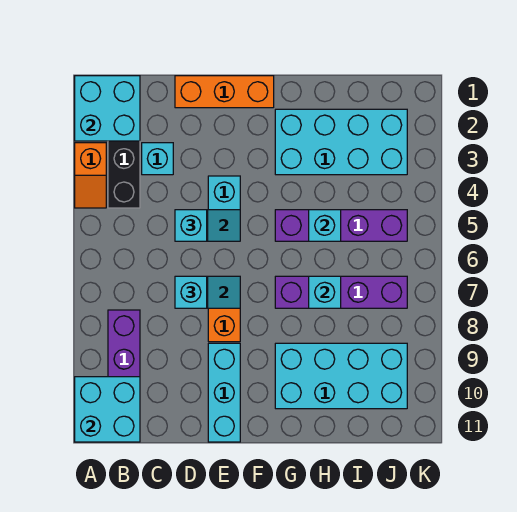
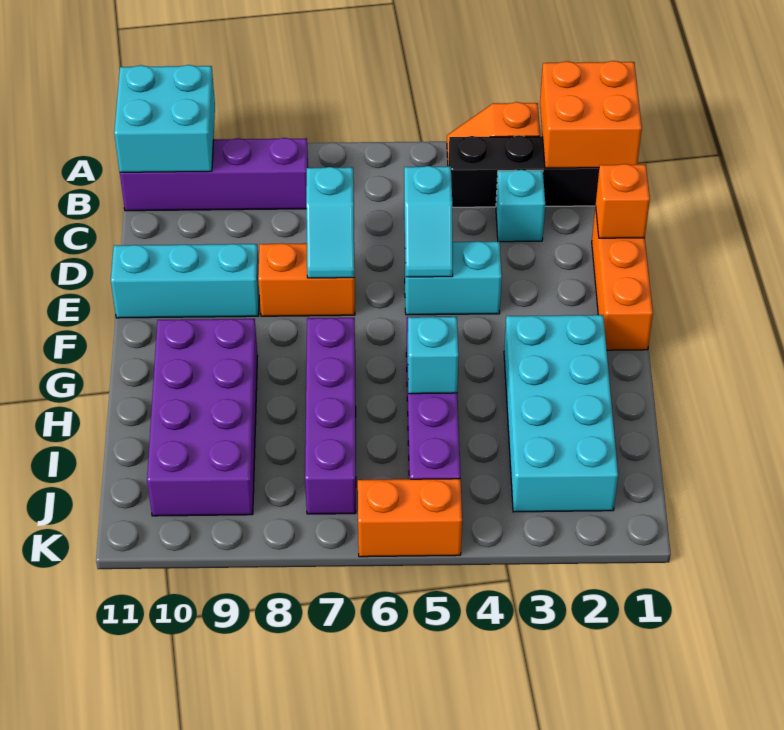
cyan brick A1:B2 level 2 -> orange brick A1:B2 level 2
none -> orange brick D1 level 2
cyan brick D5 level 3 -> none
cyan brick D7 level 3 -> none
cyan brick G9:J10 level 1 -> purple brick G9:J10 level 1
cyan brick H7 level 2 -> none
none -> orange brick K5:K6 level 1

